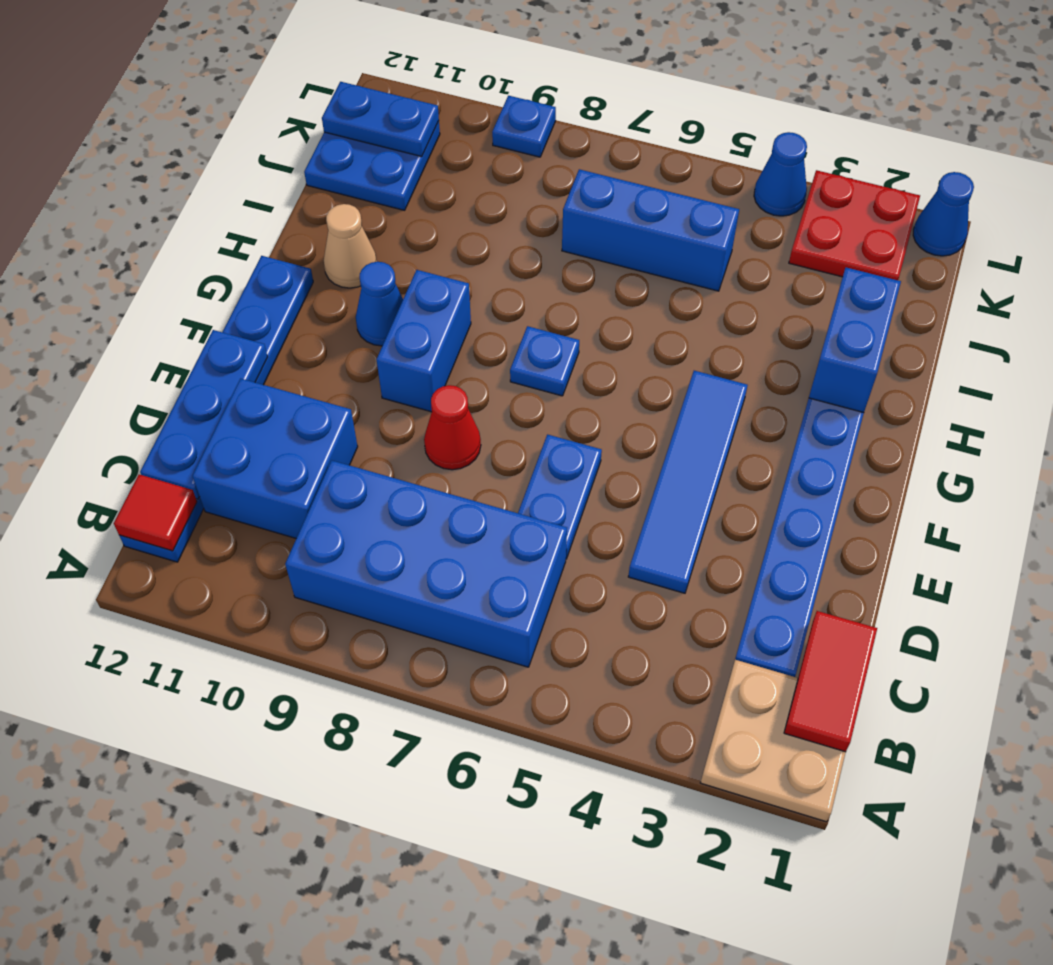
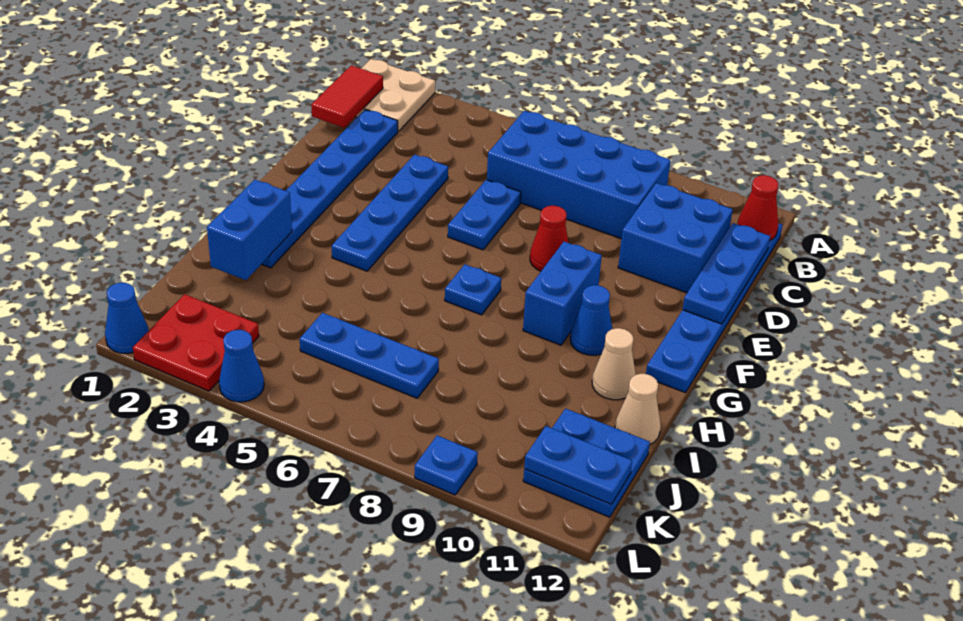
red tile B12 level 2 -> red cone B12 level 2
blue tile D4:G4 level 1 -> blue plate D4:G4 level 1
none -> tan cone I12 level 1
blue brick J5:J7 level 1 -> blue plate J5:J7 level 1

